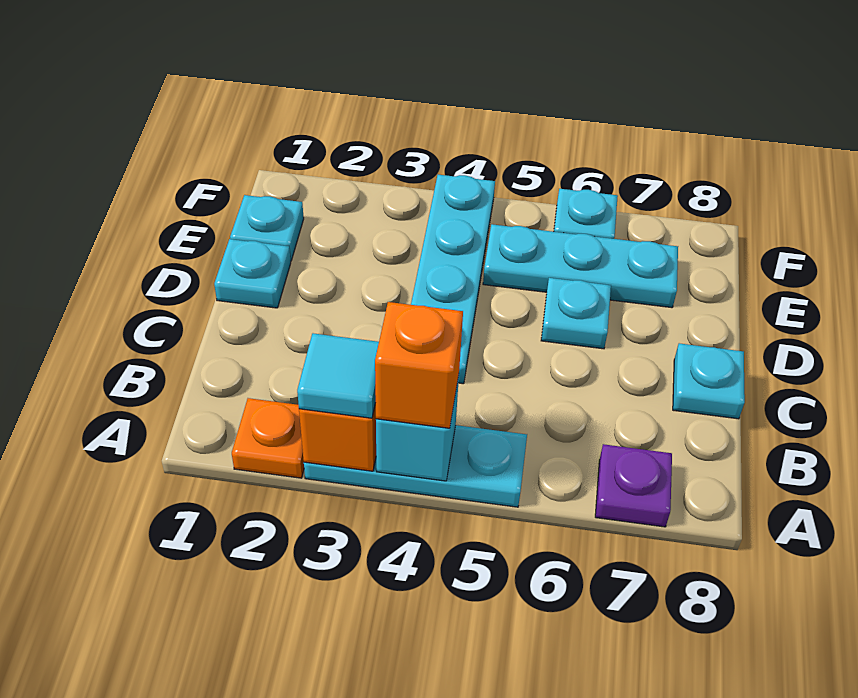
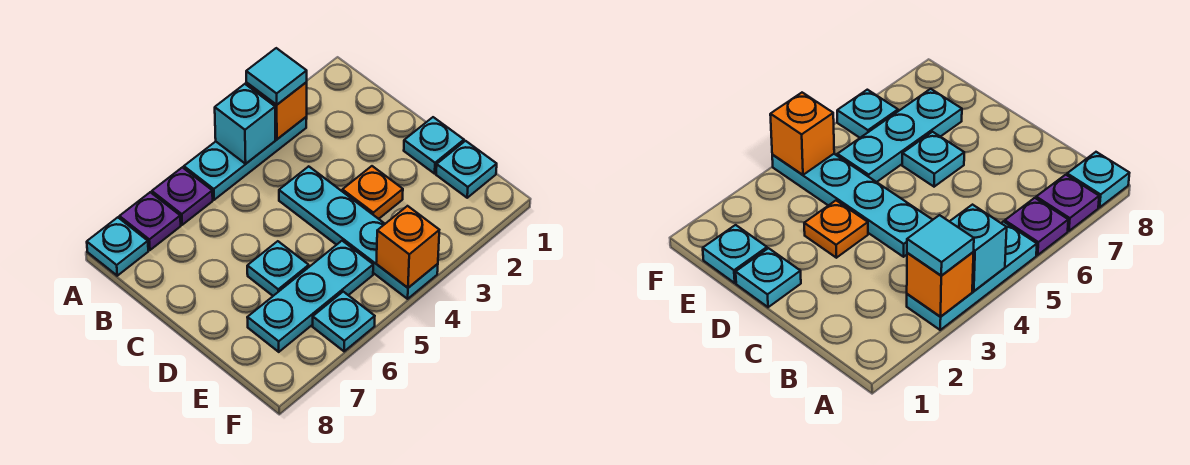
orange plate A2 level 1 -> orange plate D3 level 1
orange brick A4 level 3 -> orange brick F4 level 2
none -> purple plate A6 level 1
cyan plate C8 level 1 -> cyan plate A8 level 1

